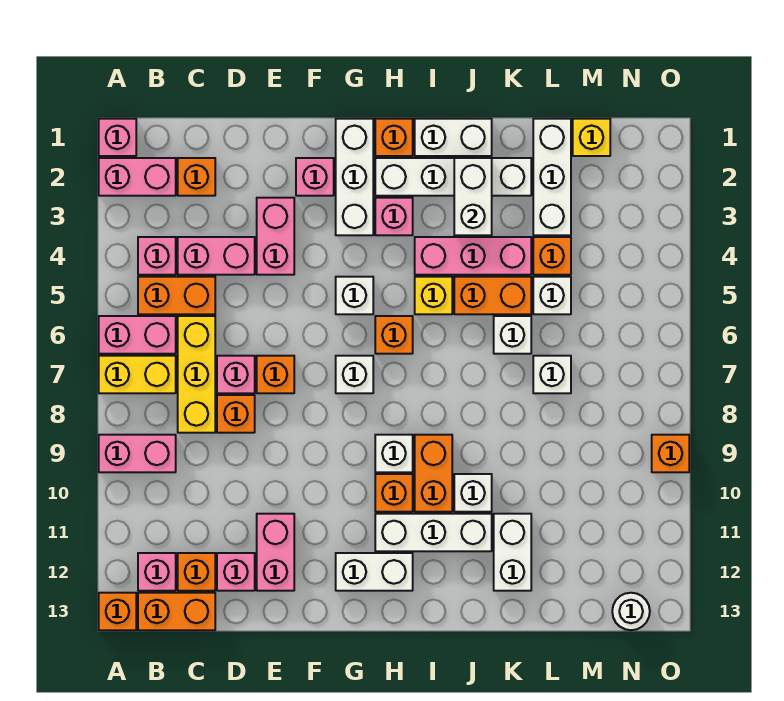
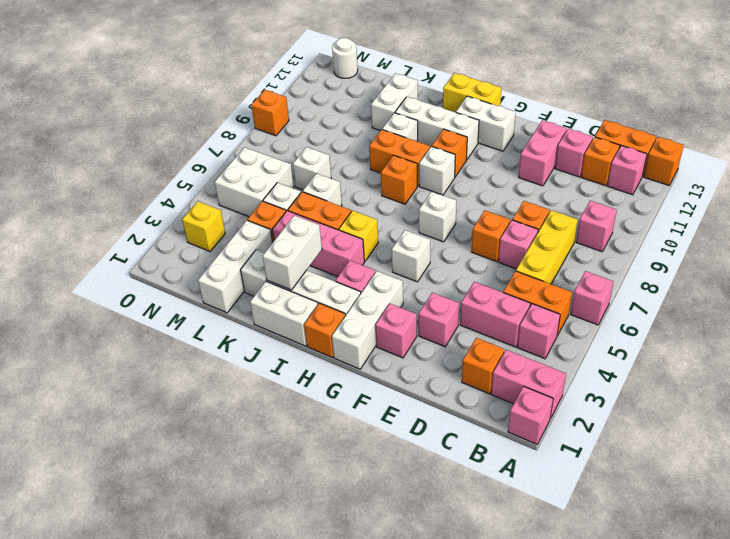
pink brick A6:B6 level 1 -> pink brick A6 level 1
yellow brick A7:B7 level 1 -> yellow brick H13:I13 level 1
pink brick A9:B9 level 1 -> pink brick B9 level 1
pink brick E3:E4 level 1 -> pink brick E3 level 1
orange brick H6 level 1 -> orange brick I8 level 1
orange brick I9:I10 level 1 -> orange brick I9:J9 level 1
yellow brick M1 level 1 -> yellow brick N3 level 1
none -> white brick M5:N6 level 1

